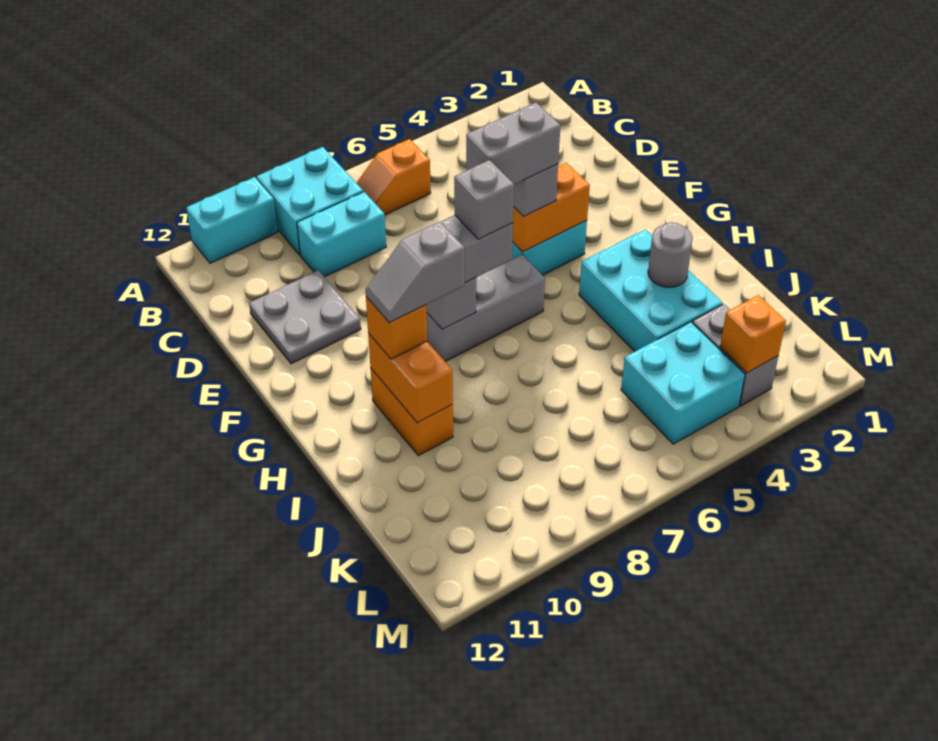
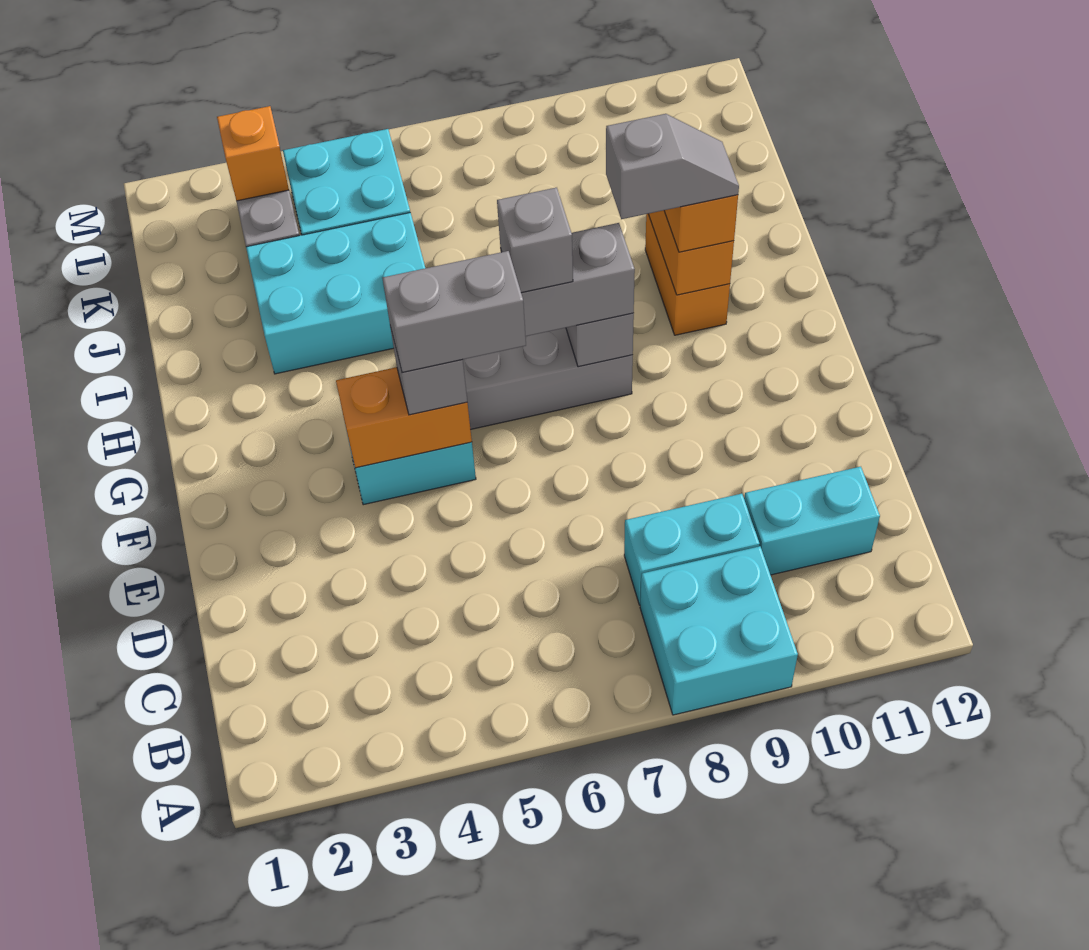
cyan brick A10:A11 level 1 -> cyan brick C10:C11 level 1
orange slope B6:B7 level 1 top 6 -> none
grey plate D10:E11 level 1 -> none
cyan brick H3:J4 level 1 -> cyan brick I3:J5 level 1
grey round brick I3 level 2 -> none

